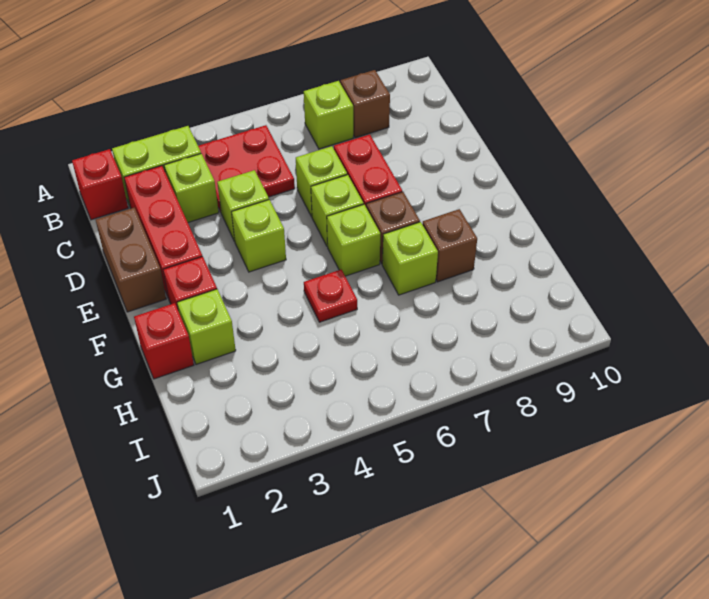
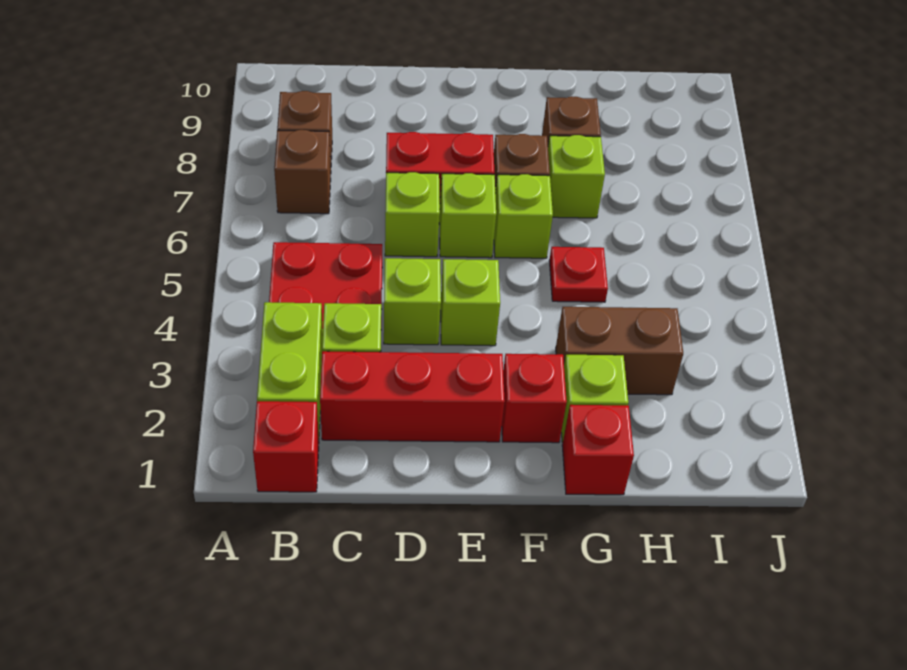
lime brick B7 level 1 -> brown brick B7 level 1
brown brick D1:E1 level 1 -> brown brick G3:H3 level 1

